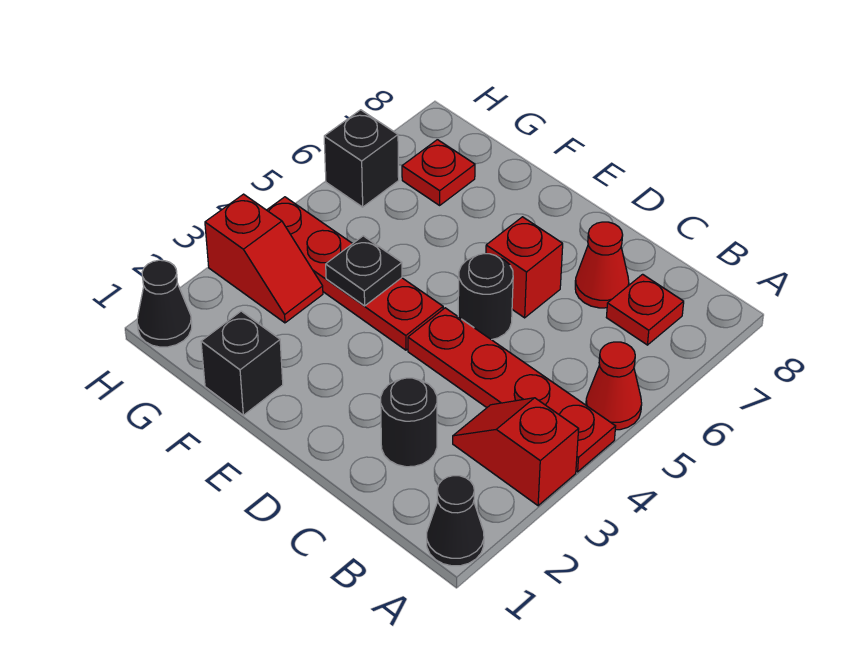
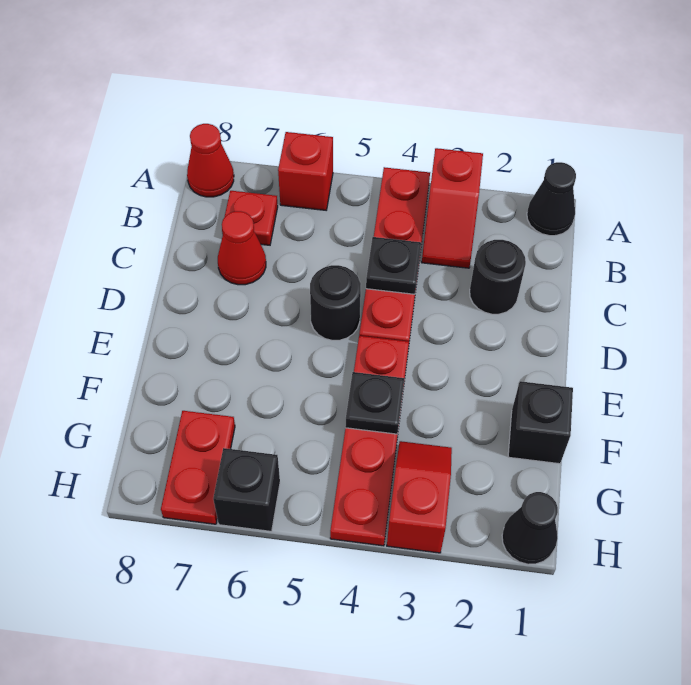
red cone A5 level 1 -> red cone A8 level 1
none -> black plate C4 level 2
red brick D6 level 1 -> red brick A6 level 1
red plate G7 level 1 -> red plate G7:H7 level 1

